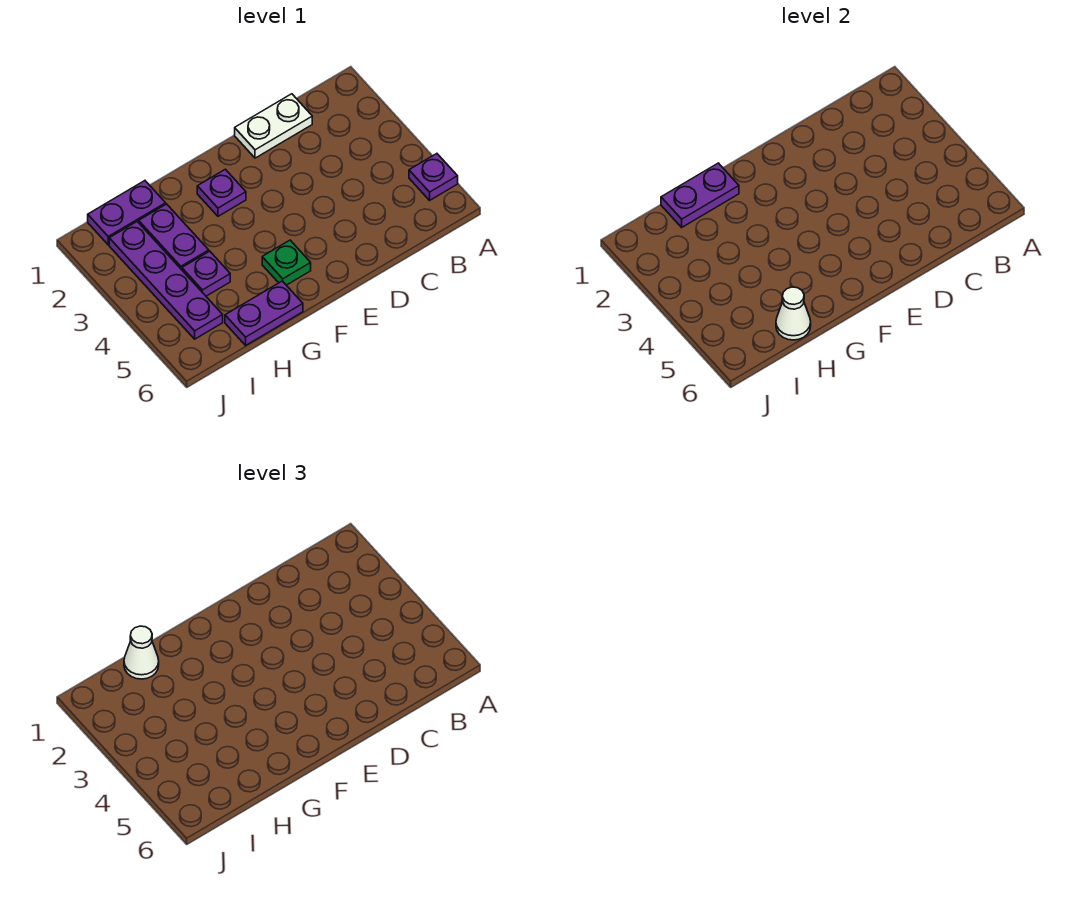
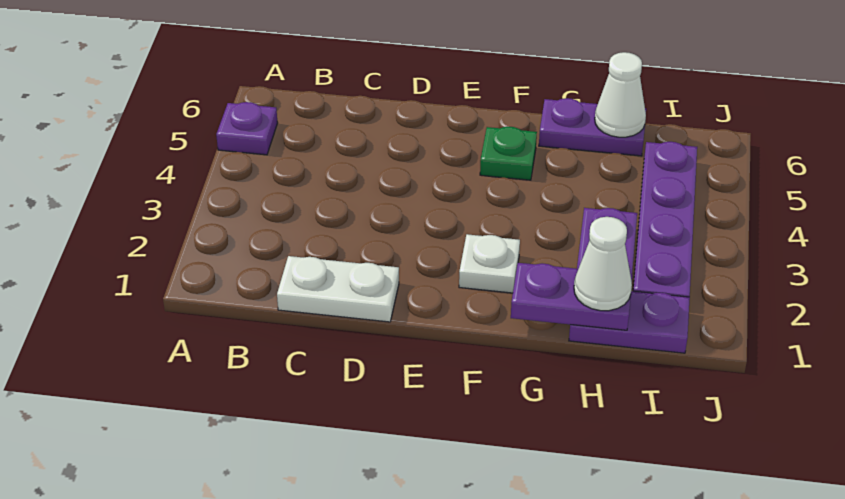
purple plate F2 level 1 -> white plate F2 level 1
purple plate H4 level 1 -> none

